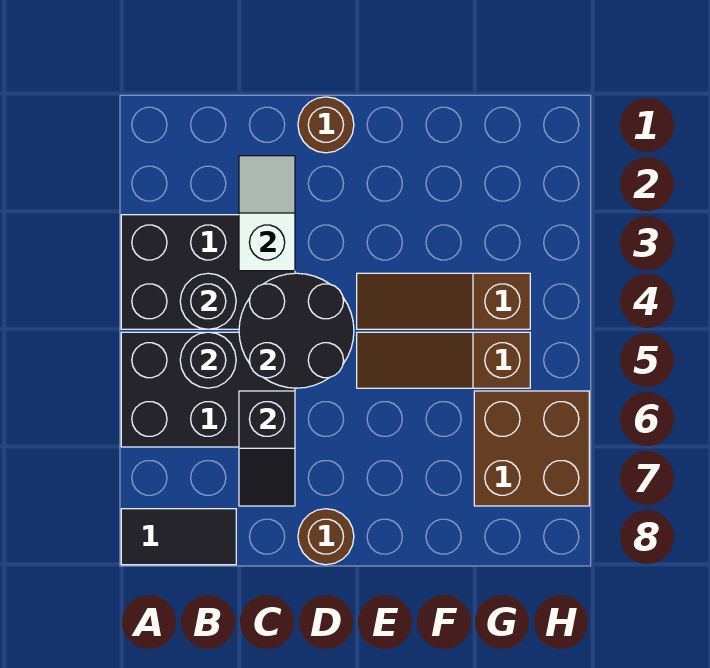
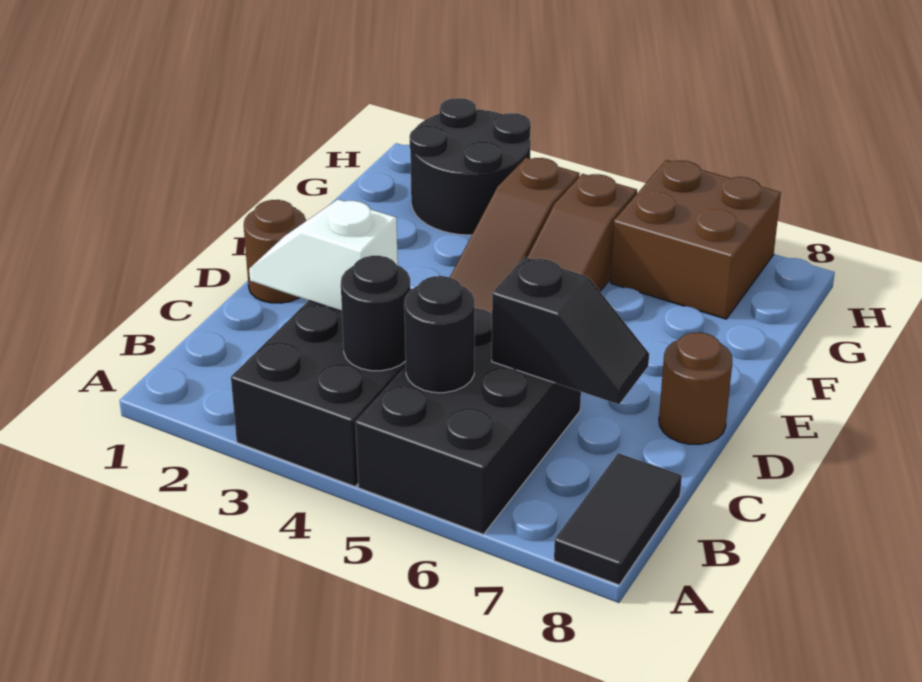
black round brick C4:D5 level 2 -> black round brick G2:H3 level 1

